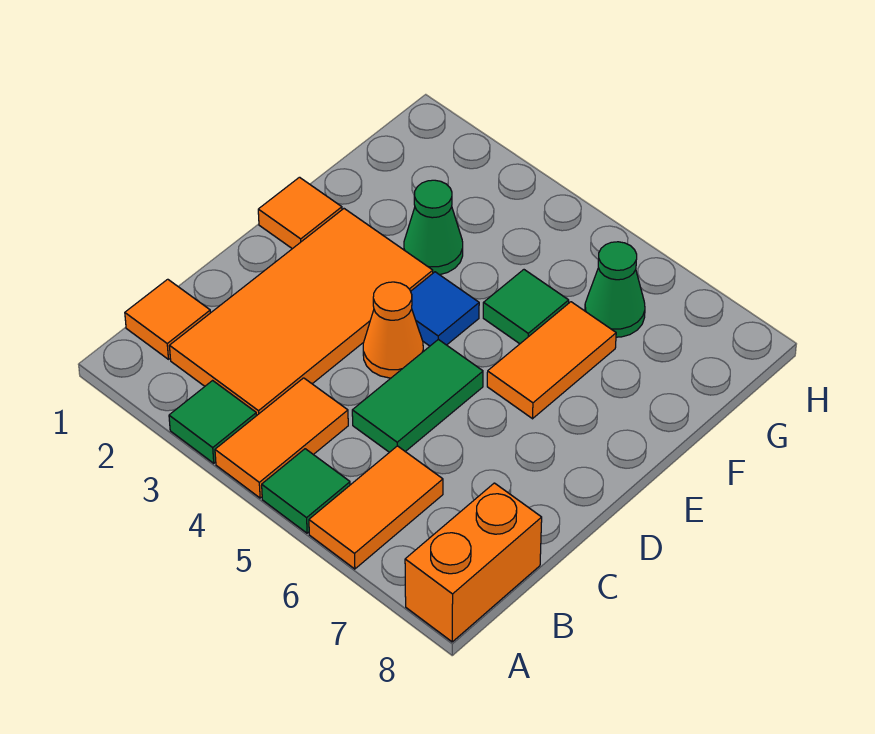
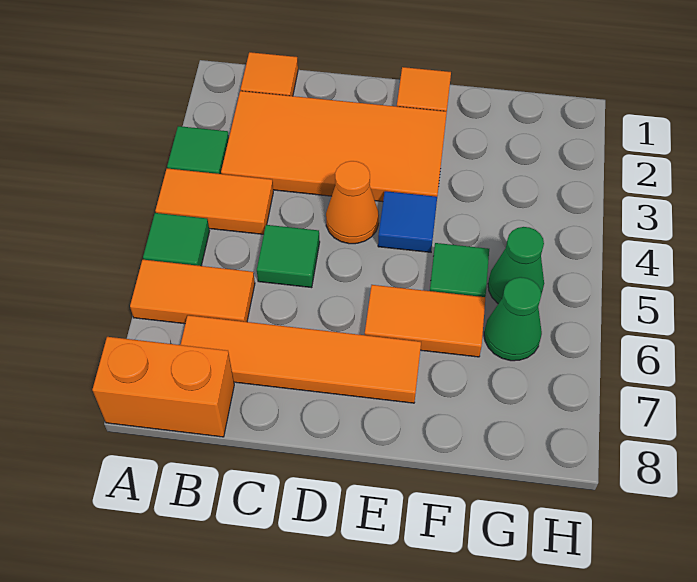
none -> orange tile B7:E7 level 1
green tile C5:D5 level 1 -> green tile C5 level 1
green cone F3 level 1 -> green cone G5 level 1

